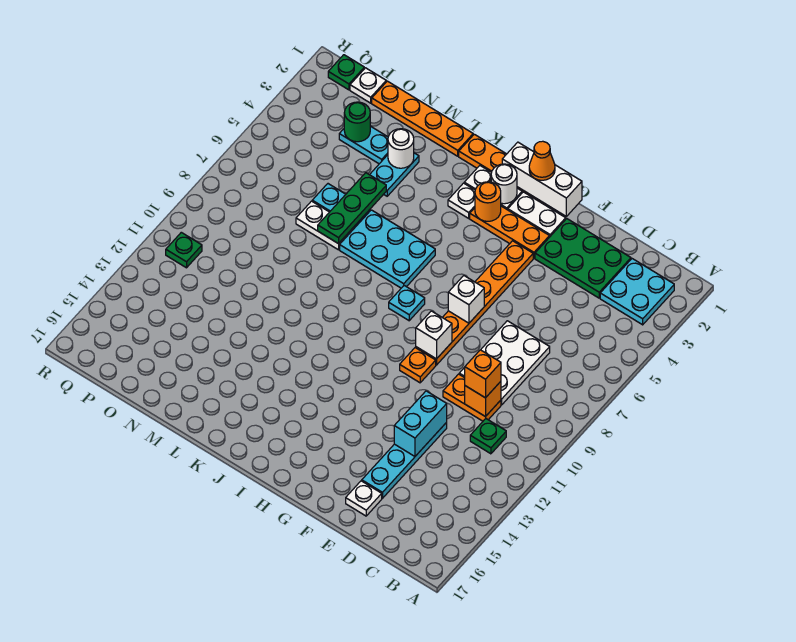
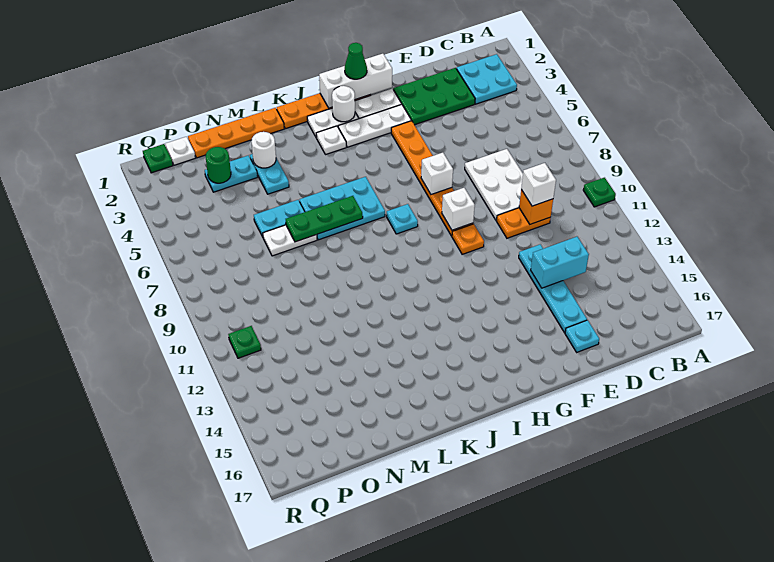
green plate C11 level 1 -> green plate A10 level 1
orange brick D10 level 3 -> white brick D10 level 3
cyan brick E12:E13 level 2 -> cyan brick D13:E13 level 2
white plate E16 level 1 -> cyan plate E16 level 1
orange plate G3:I3 level 1 -> white plate G3:I3 level 1
orange cone H1 level 3 -> green cone H1 level 3
orange round brick I3 level 2 -> none
green plate M5:M7 level 2 -> green plate K7:M7 level 2

